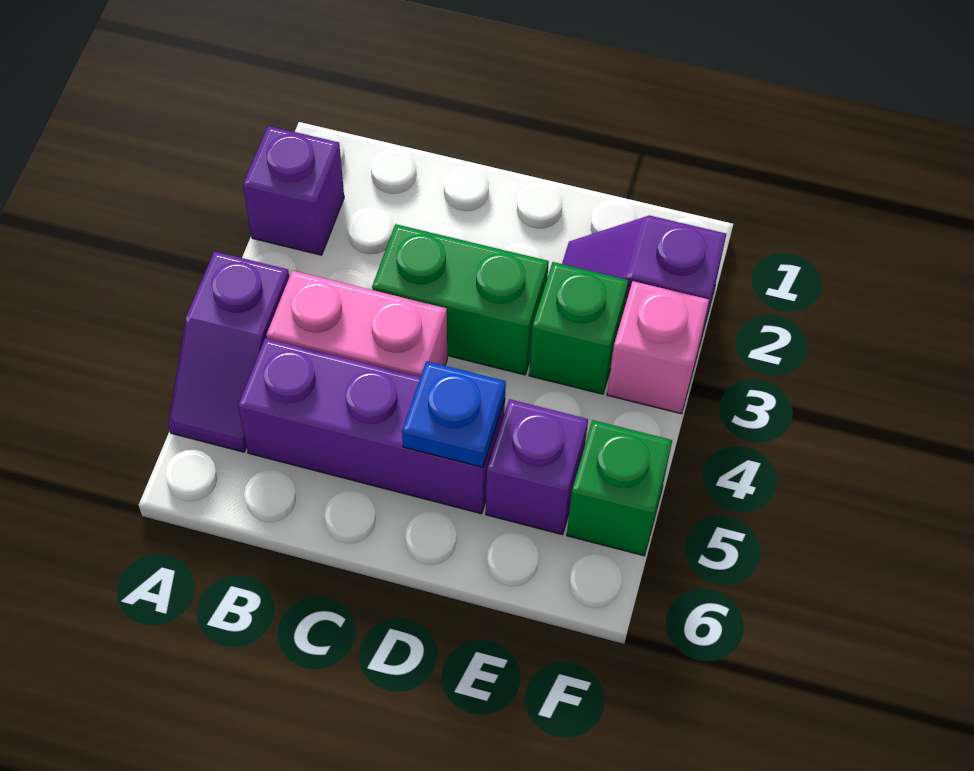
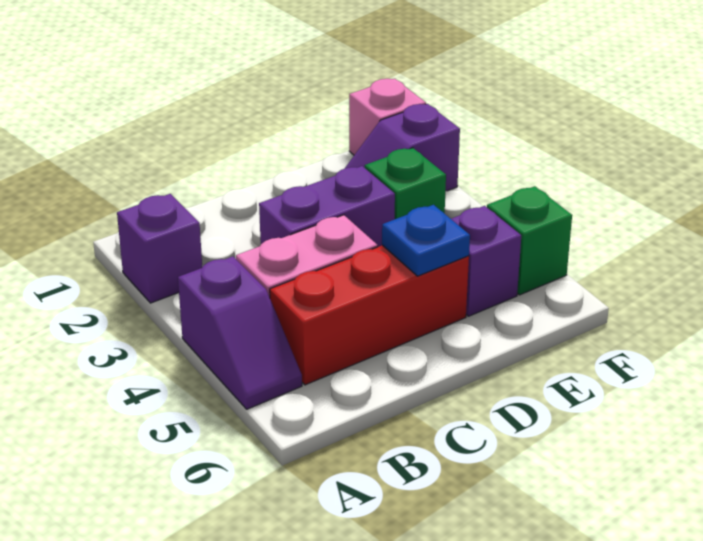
purple brick B5:D5 level 1 -> red brick B5:D5 level 1
green brick C3:D3 level 1 -> purple brick C3:D3 level 1
pink brick F3 level 1 -> pink brick F1 level 1

